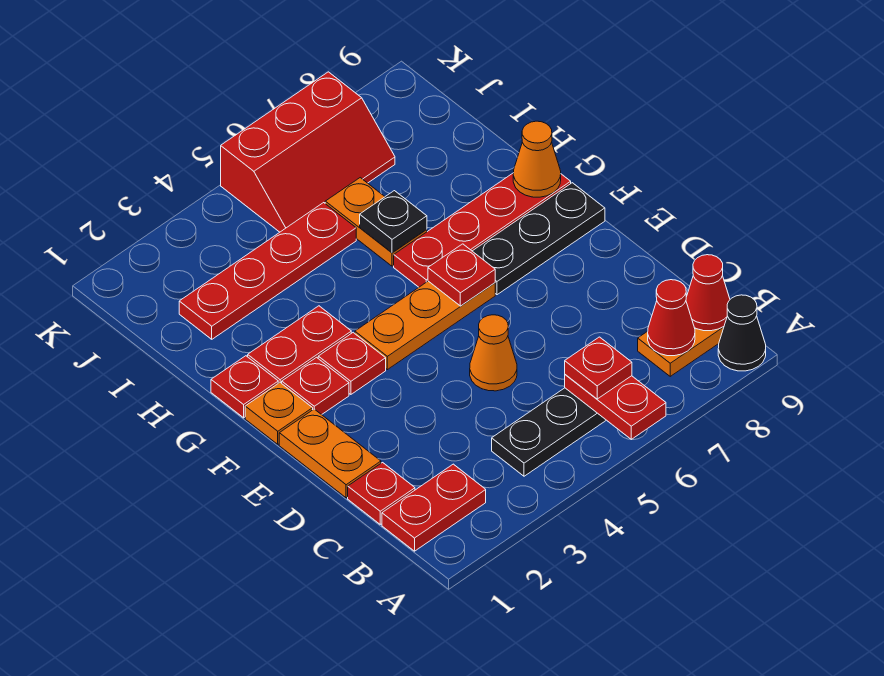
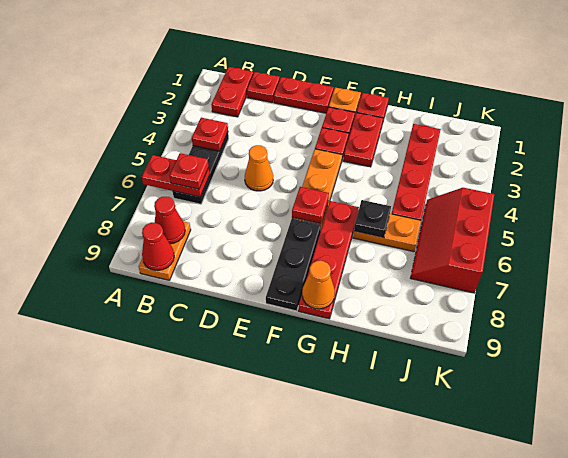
black cone A9 level 1 -> none
none -> red plate B4 level 2
orange plate D1:E1 level 1 -> red plate D1:E1 level 1

